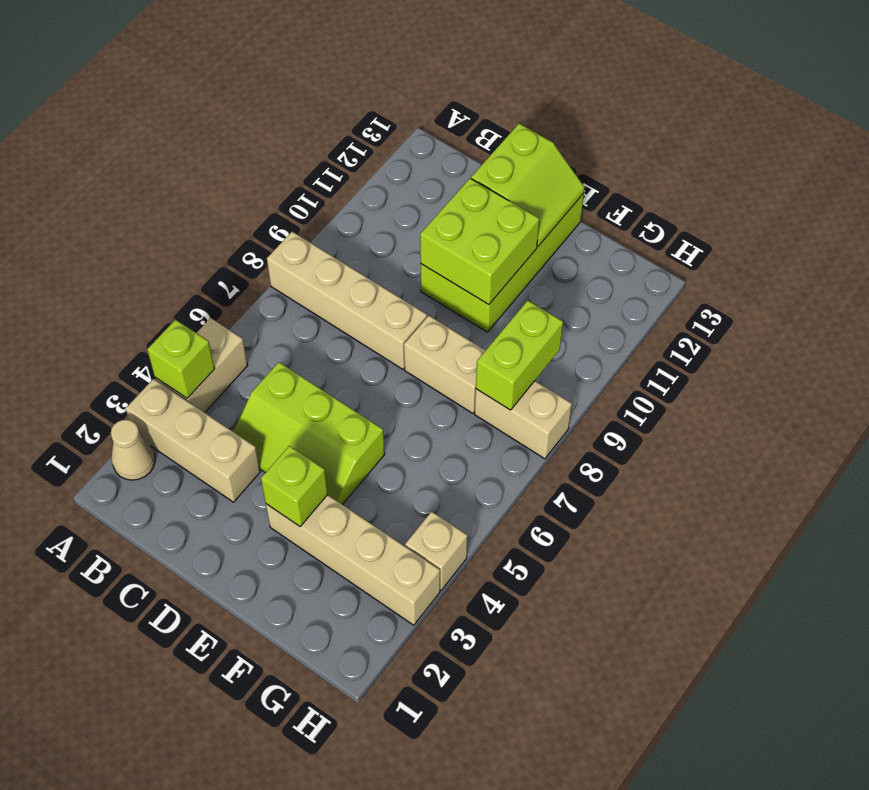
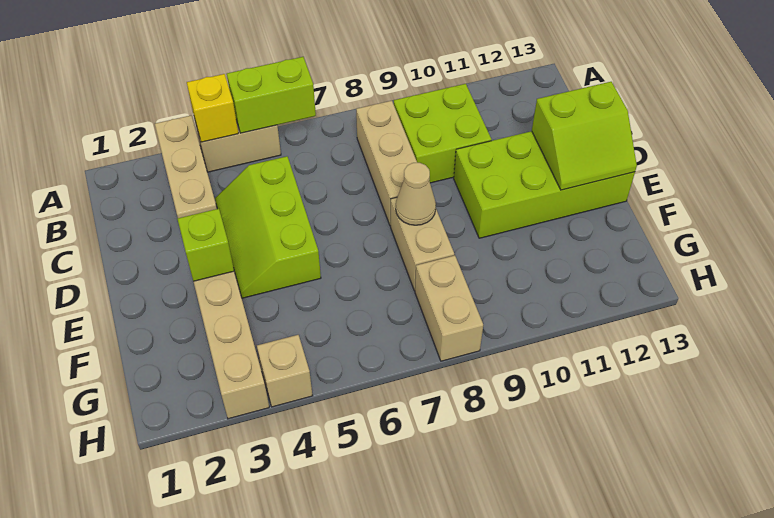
tan cone A2 level 1 -> tan cone E8 level 2
lime brick A4 level 2 -> yellow brick A4 level 2
tan brick A8:D8 level 1 -> tan brick B8:D8 level 1
lime brick D10:E11 level 2 -> lime brick B9:C10 level 1
lime brick G8:G9 level 2 -> lime brick A5:A6 level 2

